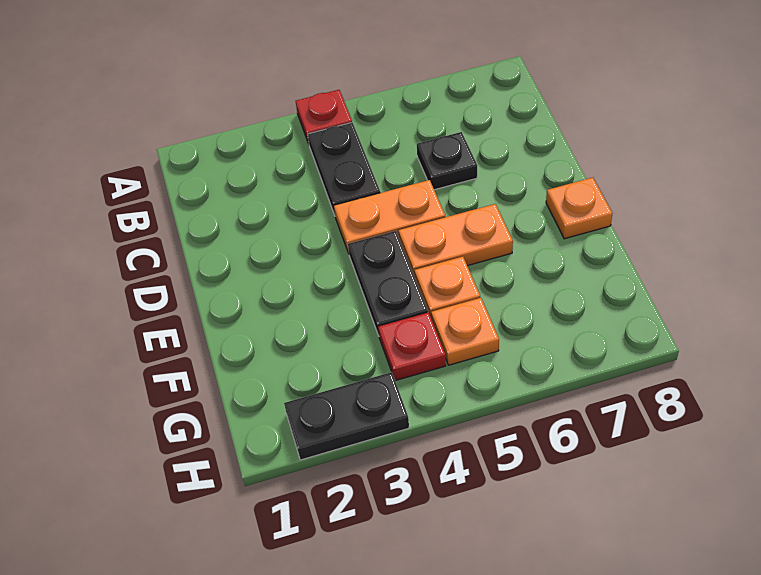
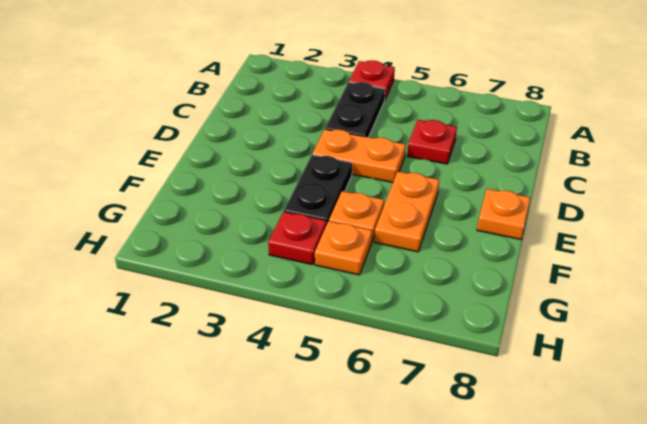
black plate C6 level 1 -> red plate C6 level 1
orange plate E5:E6 level 1 -> orange plate E6:F6 level 1
black plate H2:H3 level 1 -> none

